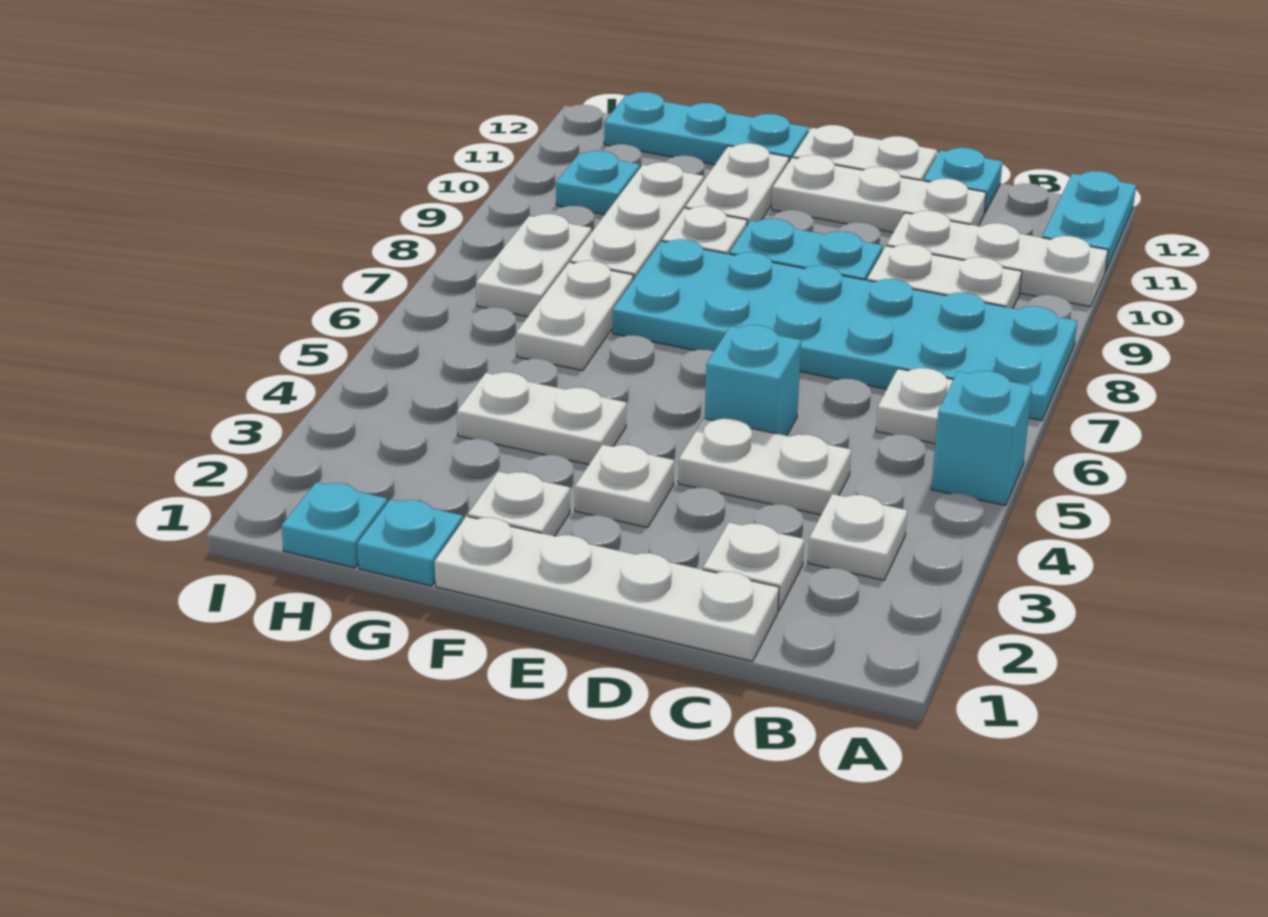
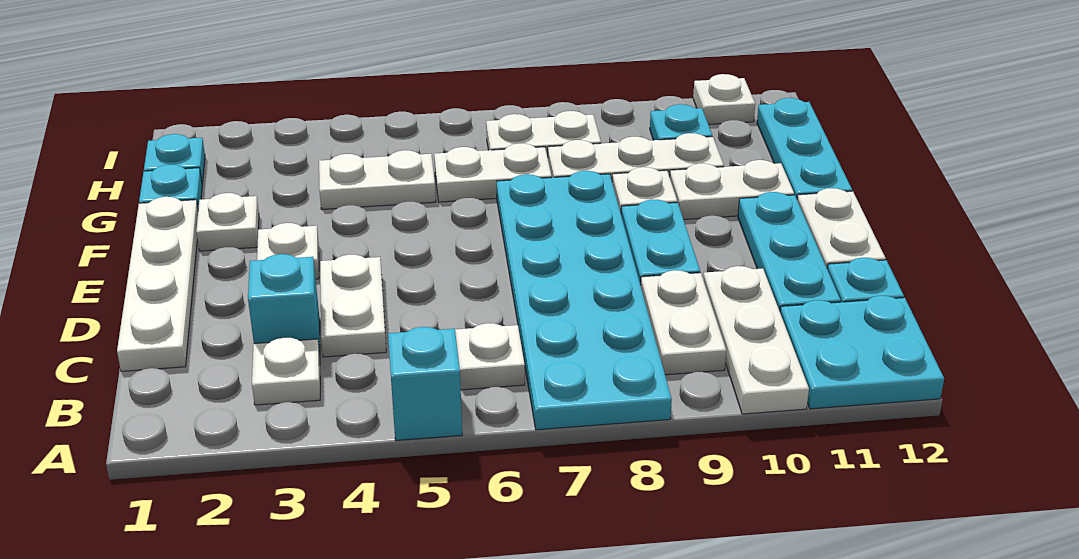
cyan plate A11:A12 level 1 -> cyan plate A11:B12 level 1
white plate C2 level 1 -> white plate I11 level 1
white plate C11:E11 level 1 -> cyan plate C11:E11 level 1
cyan brick D5 level 1 -> cyan brick C3 level 1
white plate F4:G4 level 1 -> white plate G4:G5 level 1

